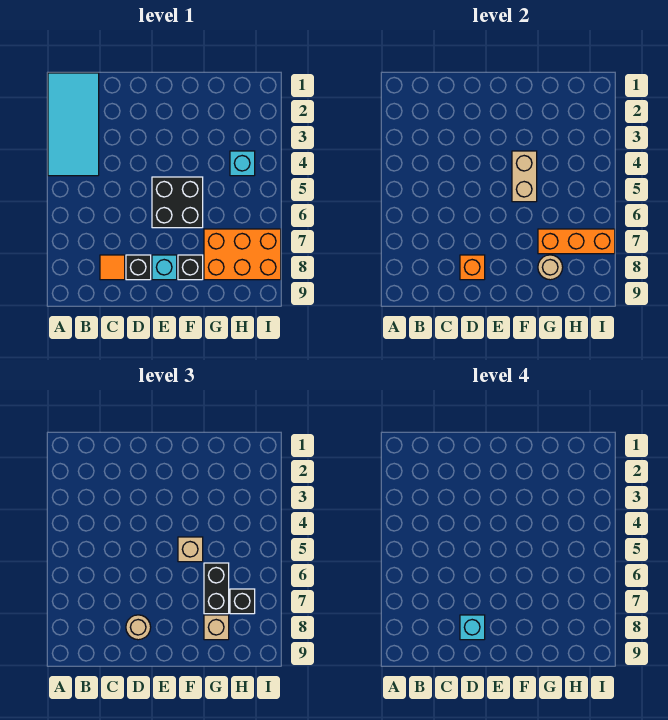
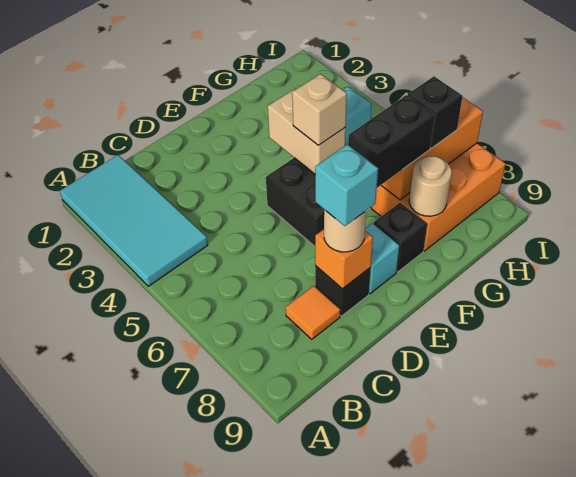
black brick G6:G7 level 3 -> black brick F7:G7 level 3
tan brick G8 level 3 -> none

